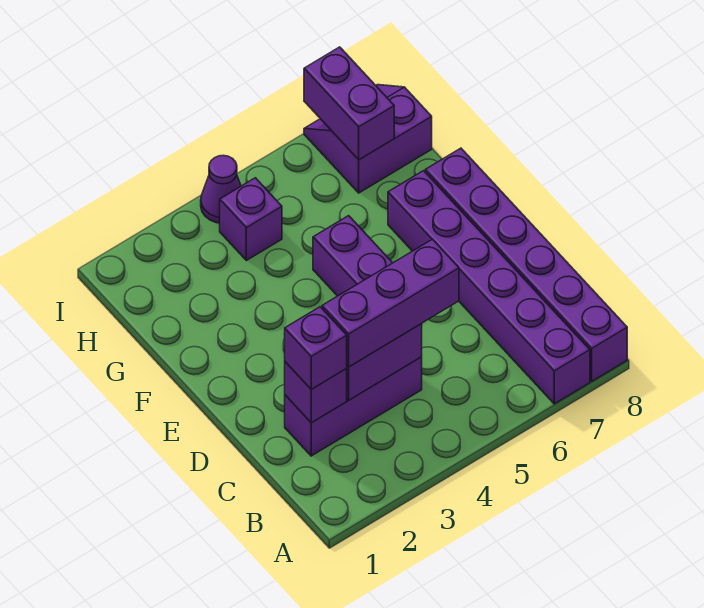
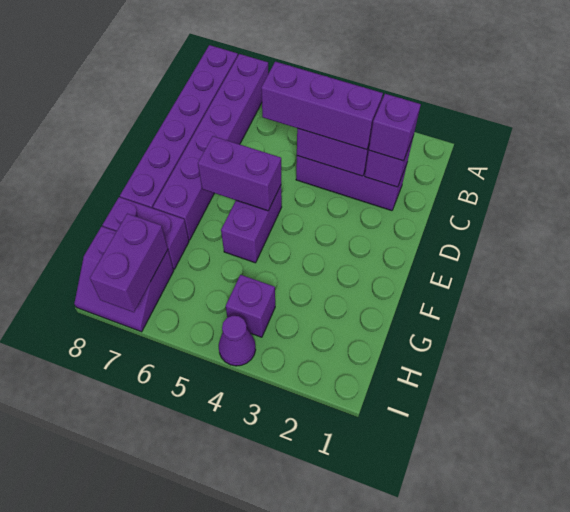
none -> purple brick E5:E6 level 2
none -> purple brick G7:G8 level 1

